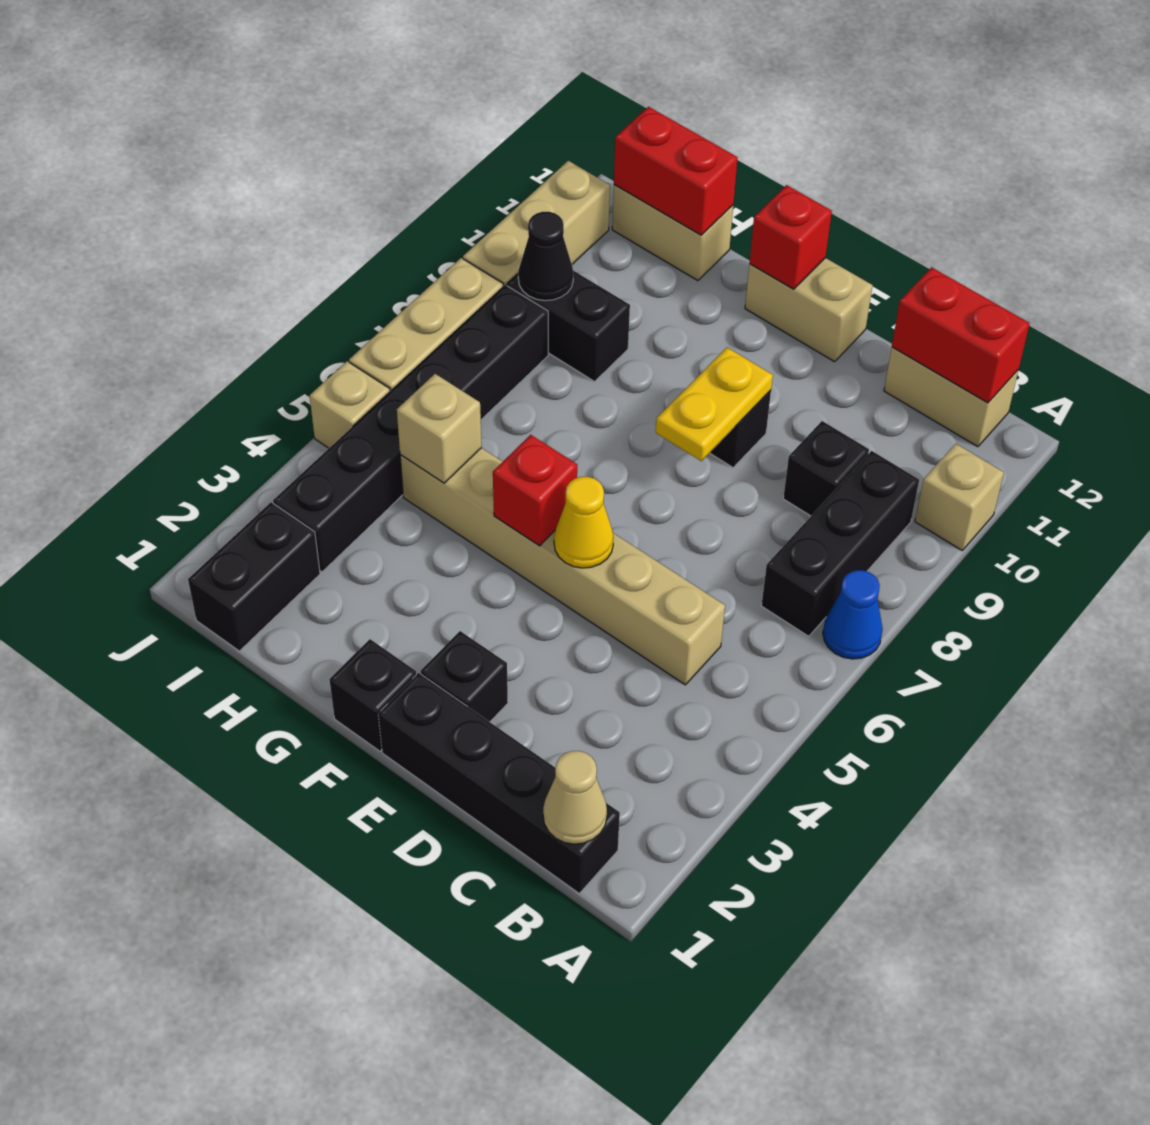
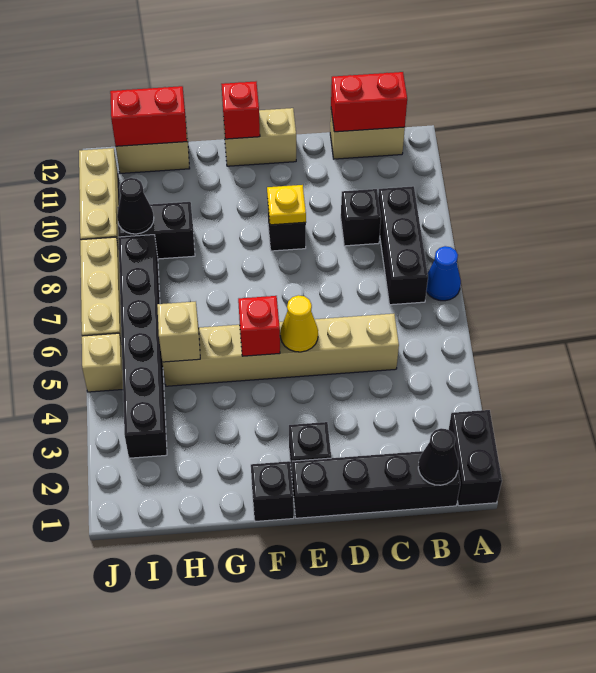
tan brick A10 level 1 -> none
tan cone B1 level 2 -> black cone B1 level 2
yellow plate E8:E9 level 2 -> yellow plate E9 level 2
black brick I1:I2 level 1 -> black brick A1:A2 level 1

